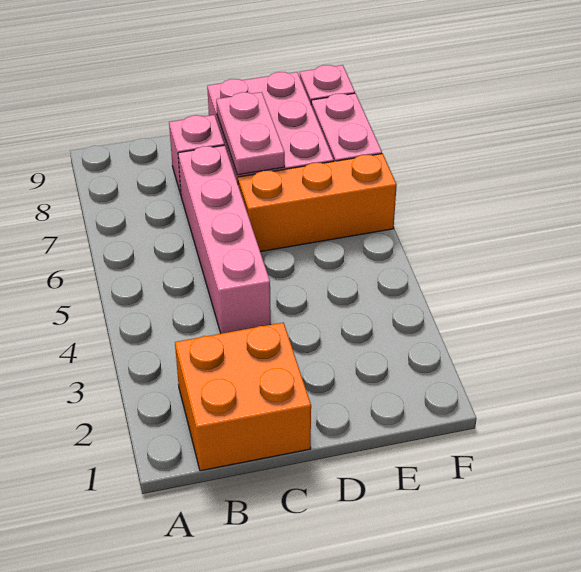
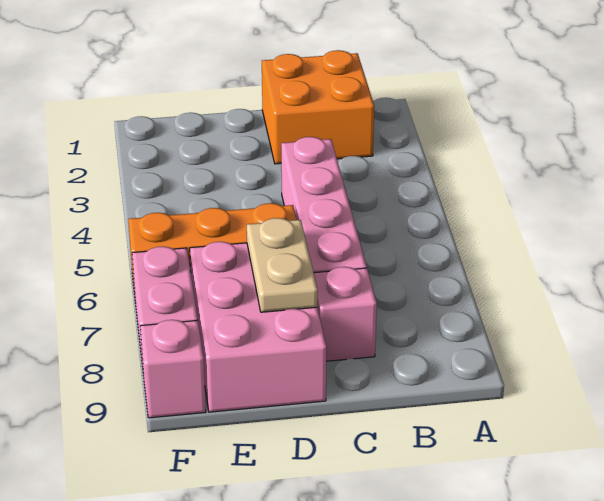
pink plate D7:D8 level 2 -> tan plate D7:D8 level 2

